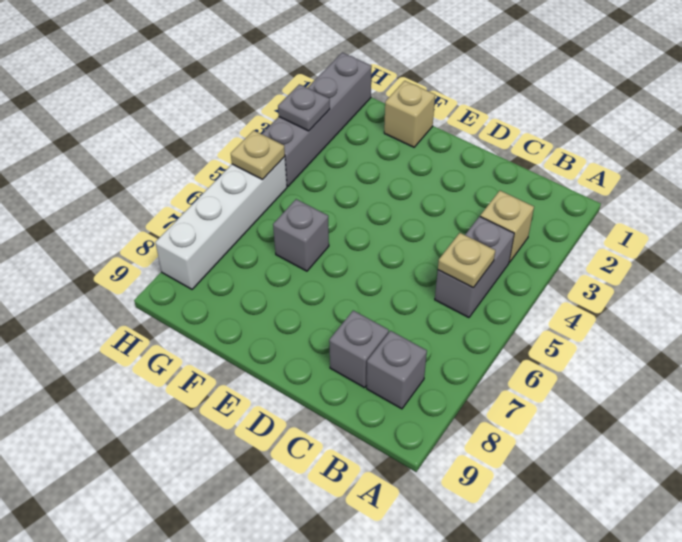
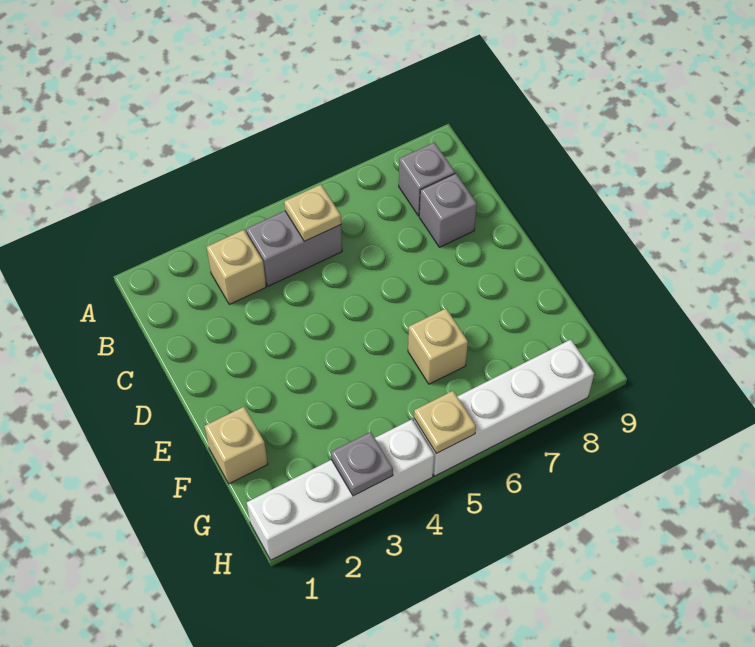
grey brick F6 level 1 -> tan brick F6 level 1
grey brick H1:H4 level 1 -> white brick H1:H4 level 1

